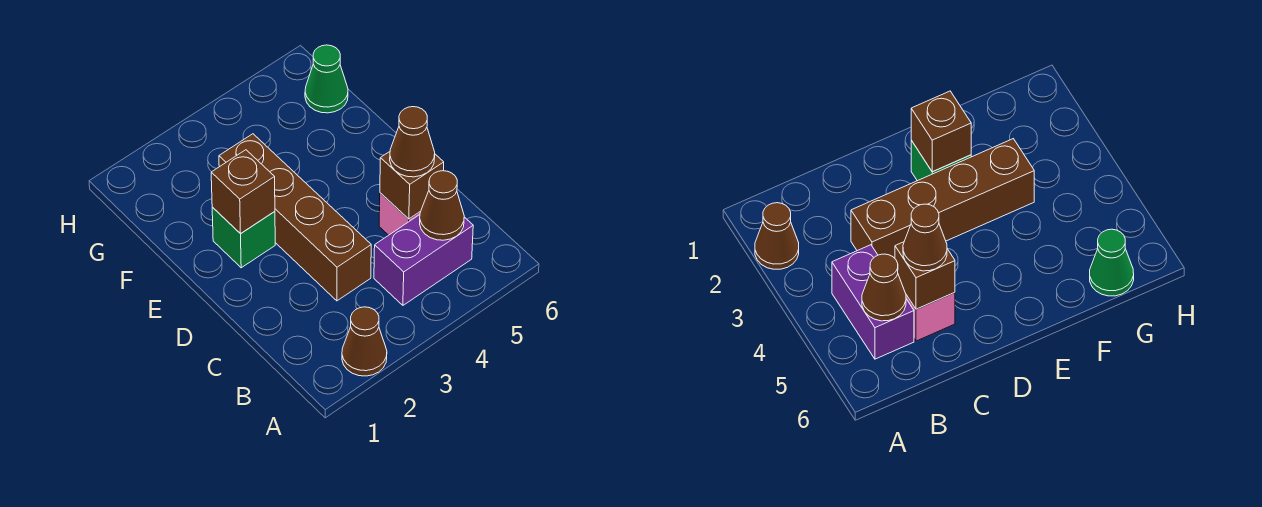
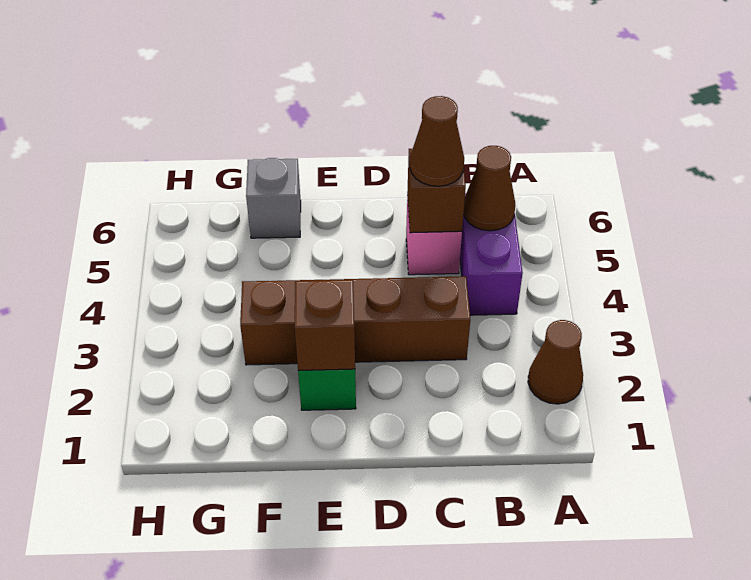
none -> grey brick F6 level 1
green cone G6 level 1 -> none

